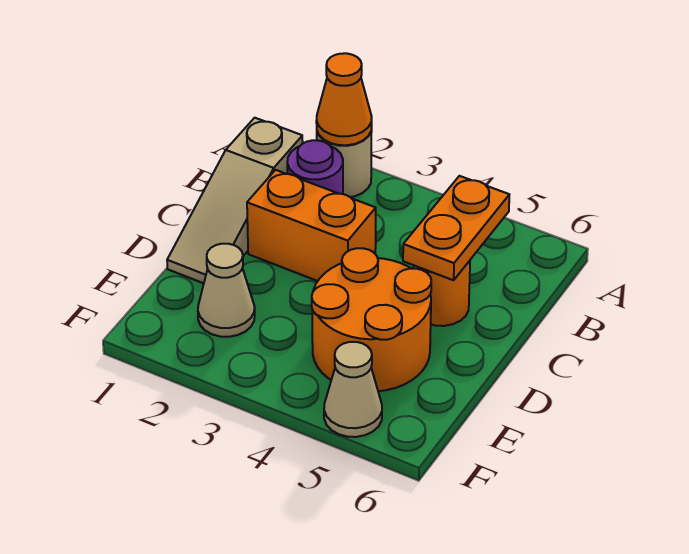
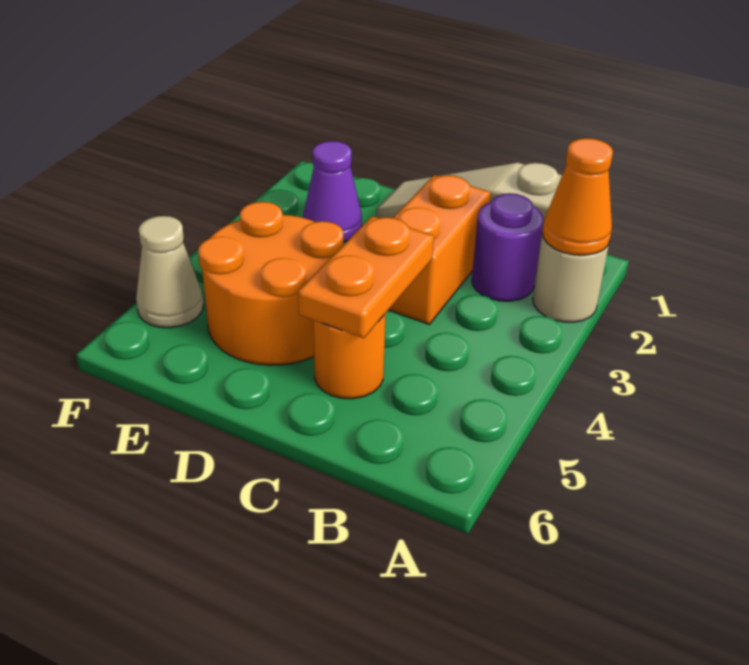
orange plate B5:C5 level 2 -> orange plate C4:C5 level 2
tan cone E2 level 1 -> purple cone E2 level 1

